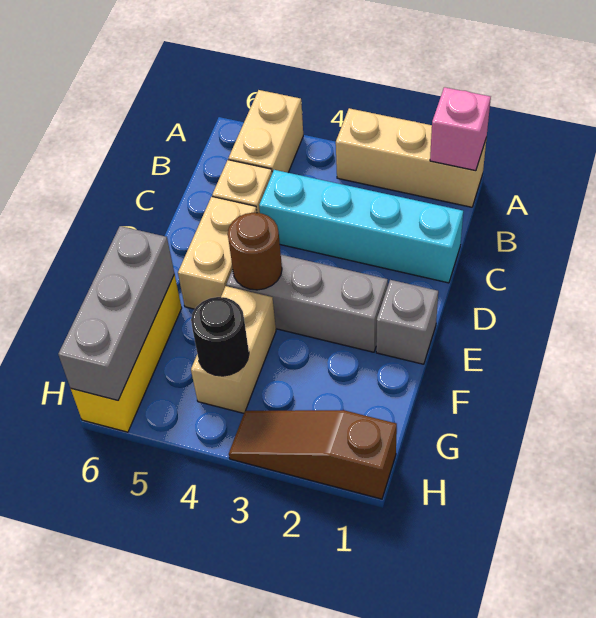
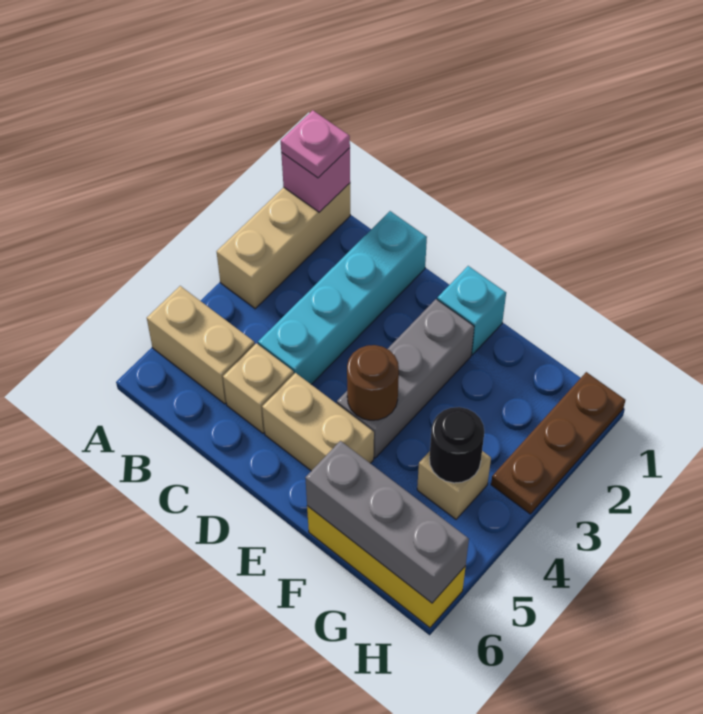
none -> pink plate A1 level 3
grey brick E1 level 1 -> cyan brick E1 level 1
tan brick F4:G4 level 1 -> tan brick G4 level 1
brown slope H1:H3 level 1 top 1 -> brown plate H1:H3 level 1

